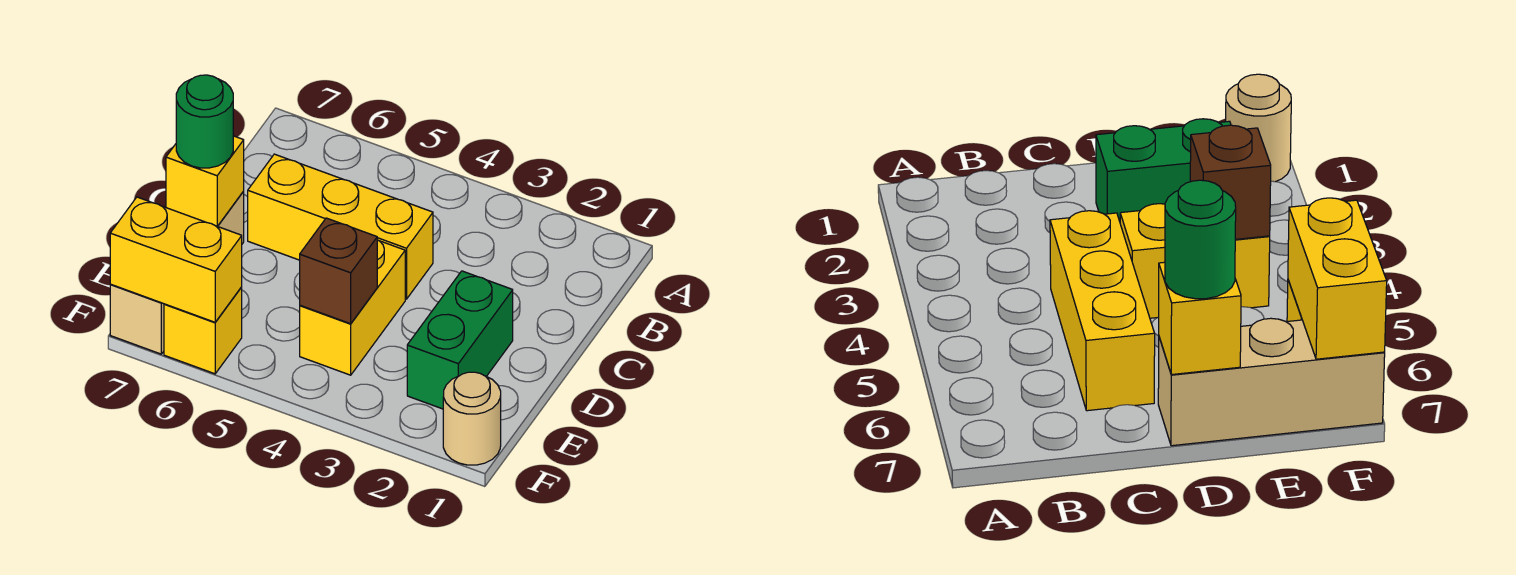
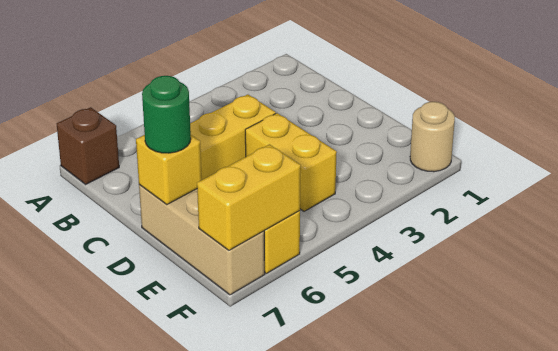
green brick D2:E2 level 1 -> none
brown brick E4 level 2 -> brown brick A7 level 1

